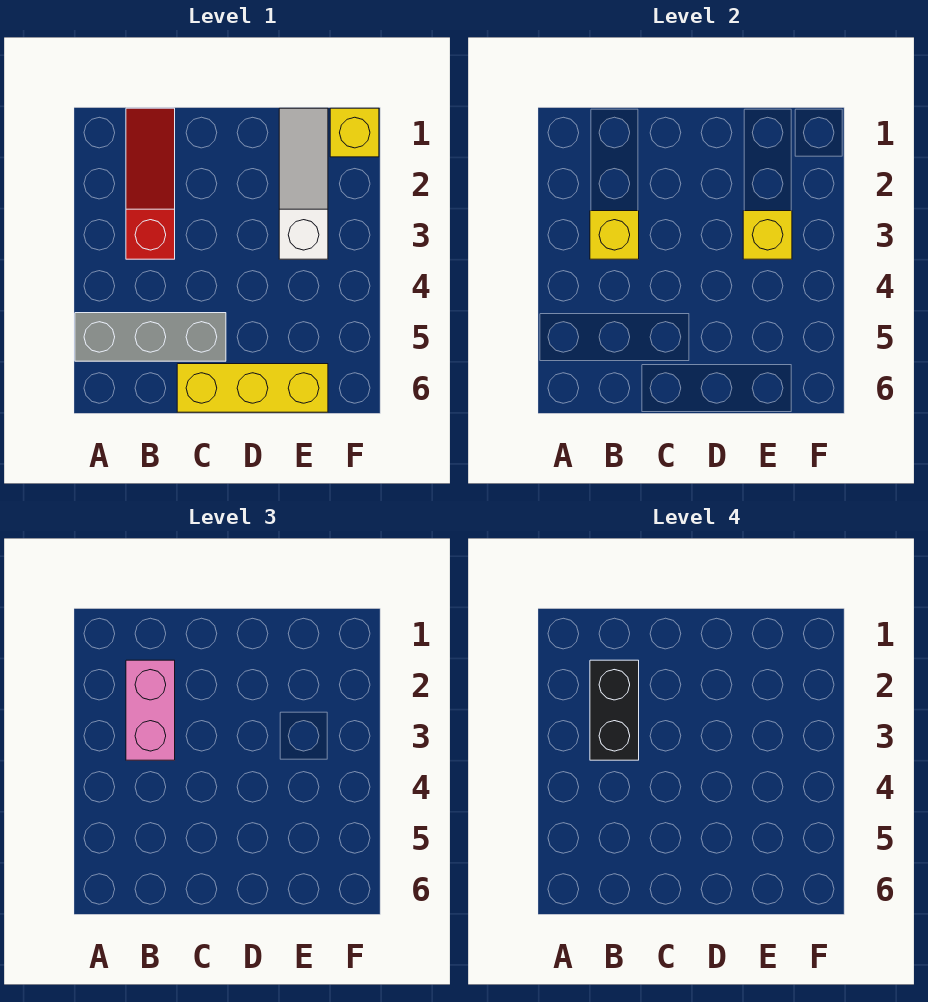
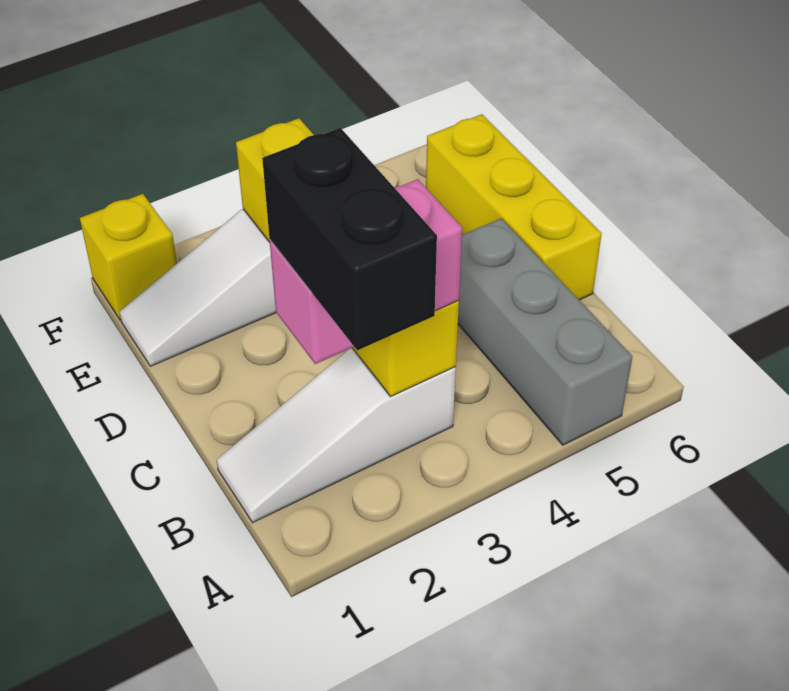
red slope B1:B3 level 1 top 3 -> white slope B1:B3 level 1 top 3
black brick B2:B3 level 4 -> black brick A2:B2 level 4

